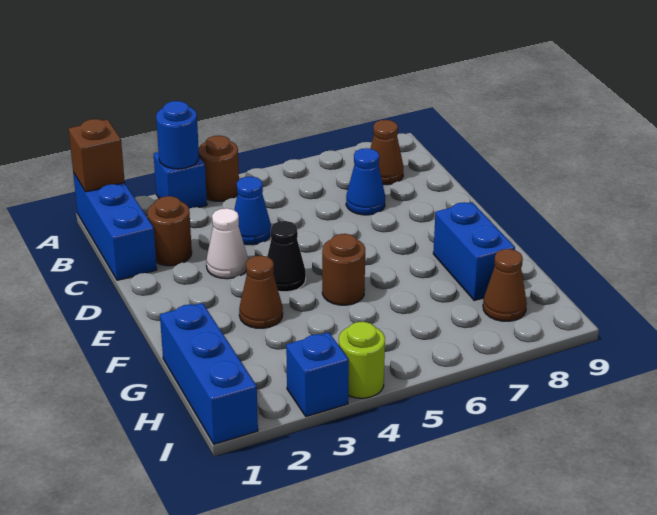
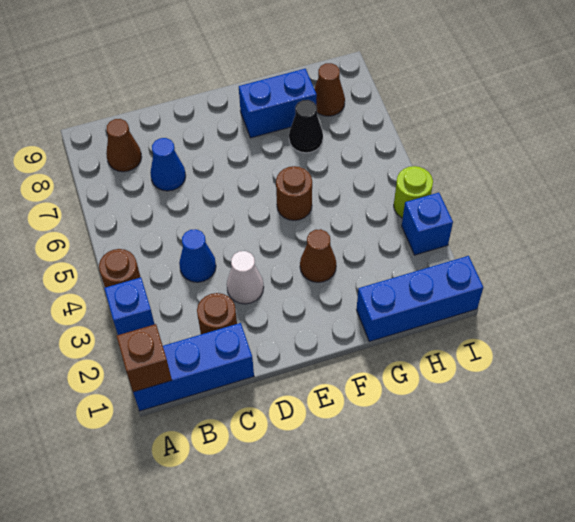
blue round brick A3 level 2 -> none
black cone E4 level 1 -> black cone G7 level 1

